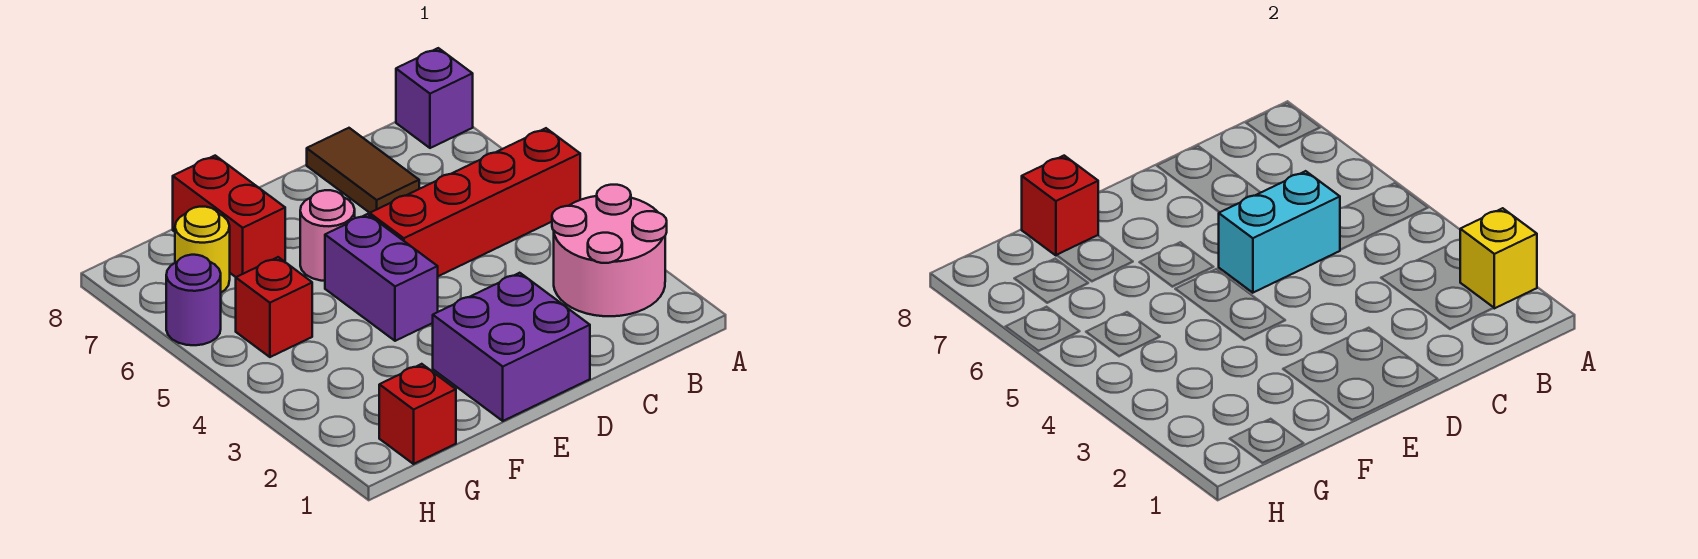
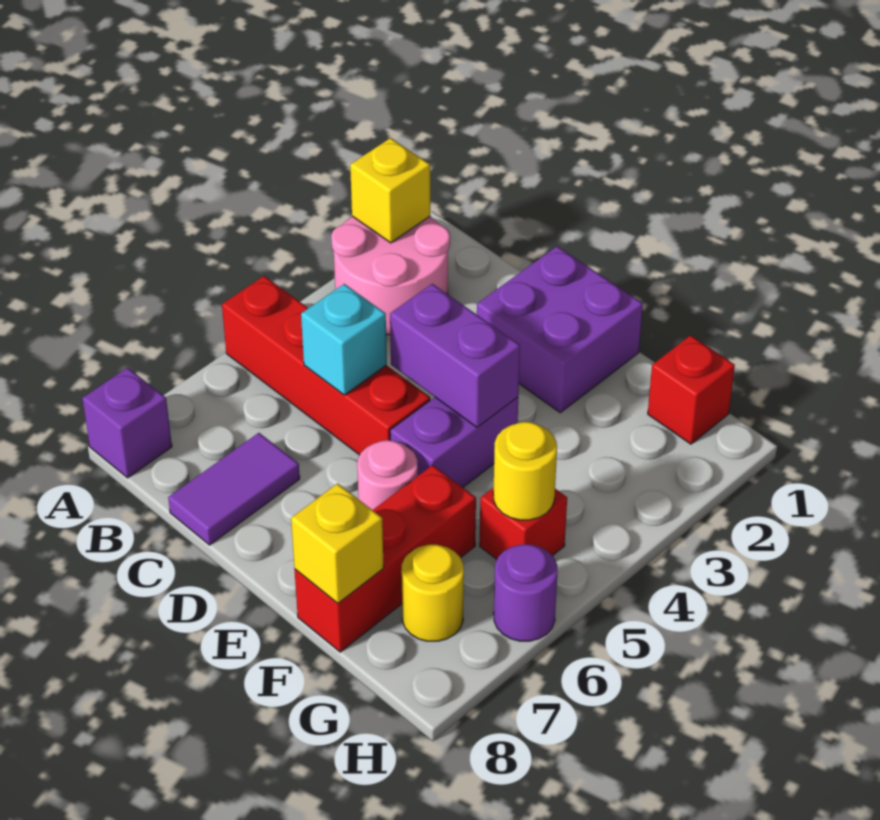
cyan brick C5:D5 level 2 -> cyan brick C5 level 2
brown tile C7:C8 level 1 -> purple tile C7:C8 level 1
none -> purple brick D4:E4 level 2
red brick F7:F8 level 1 -> red brick F6:F8 level 1
red brick F8 level 2 -> yellow brick F8 level 2
none -> yellow round brick G5 level 2

